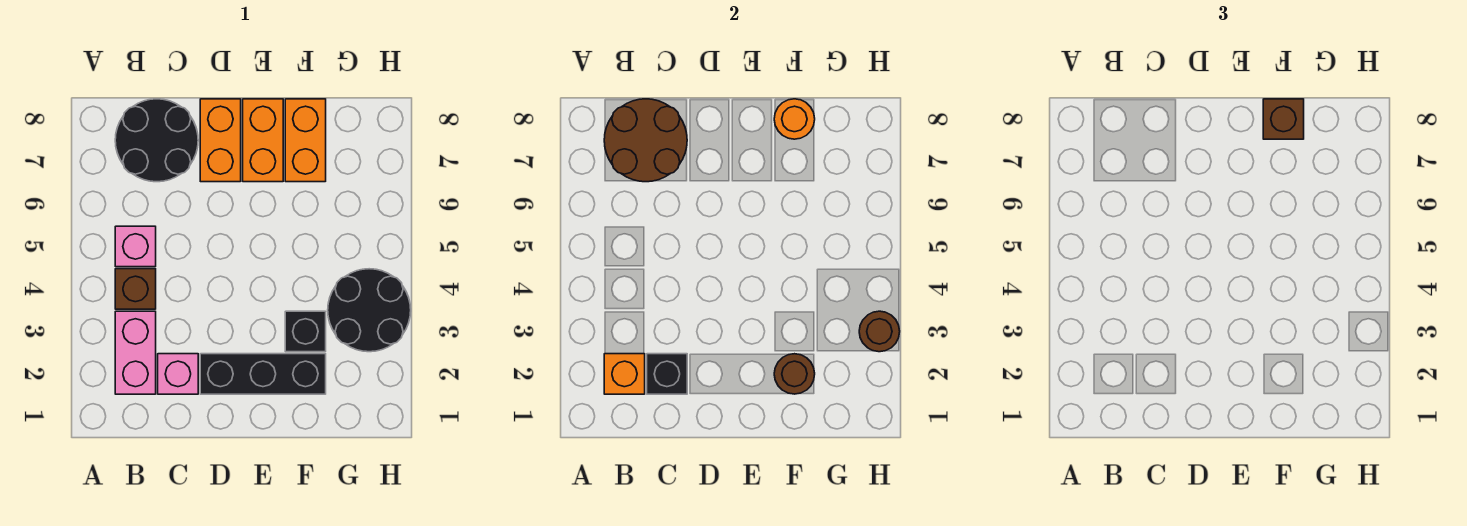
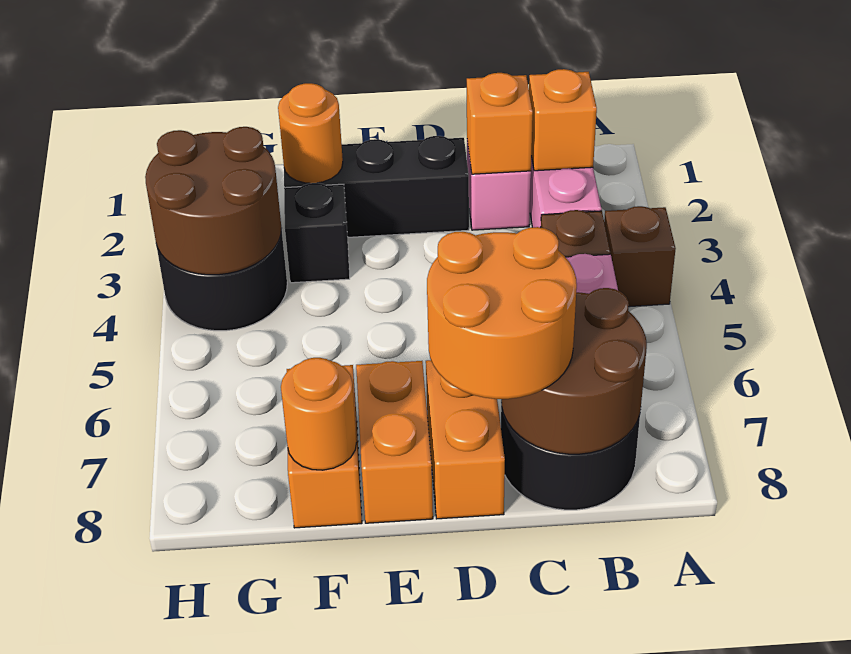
black brick C2 level 2 -> orange brick C2 level 2
none -> orange round brick C7:D8 level 3
brown round brick F2 level 2 -> orange round brick F2 level 2
brown brick F8 level 3 -> brown brick A4 level 1
brown round brick H3 level 2 -> brown round brick G3:H4 level 2

